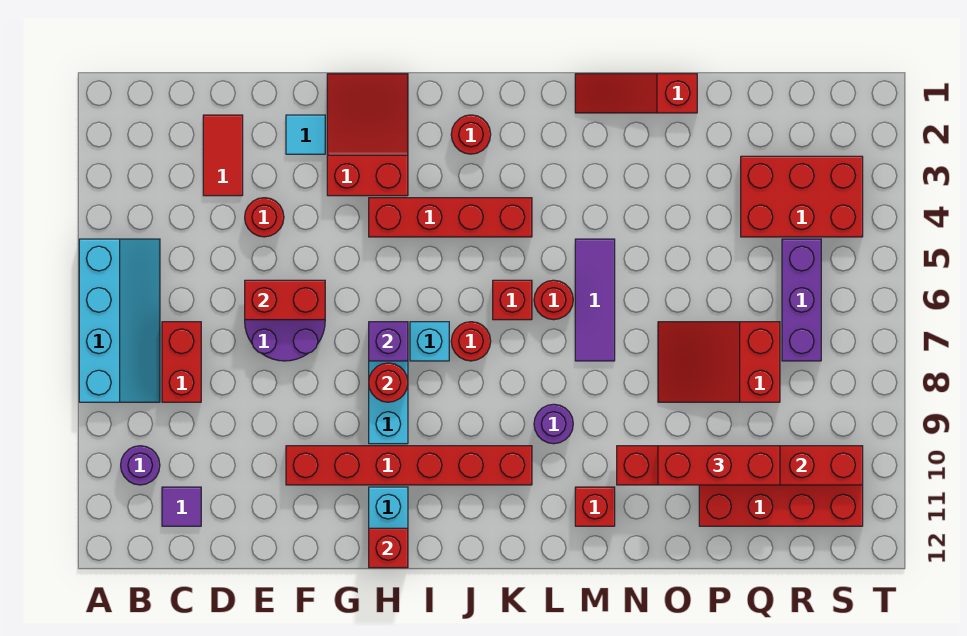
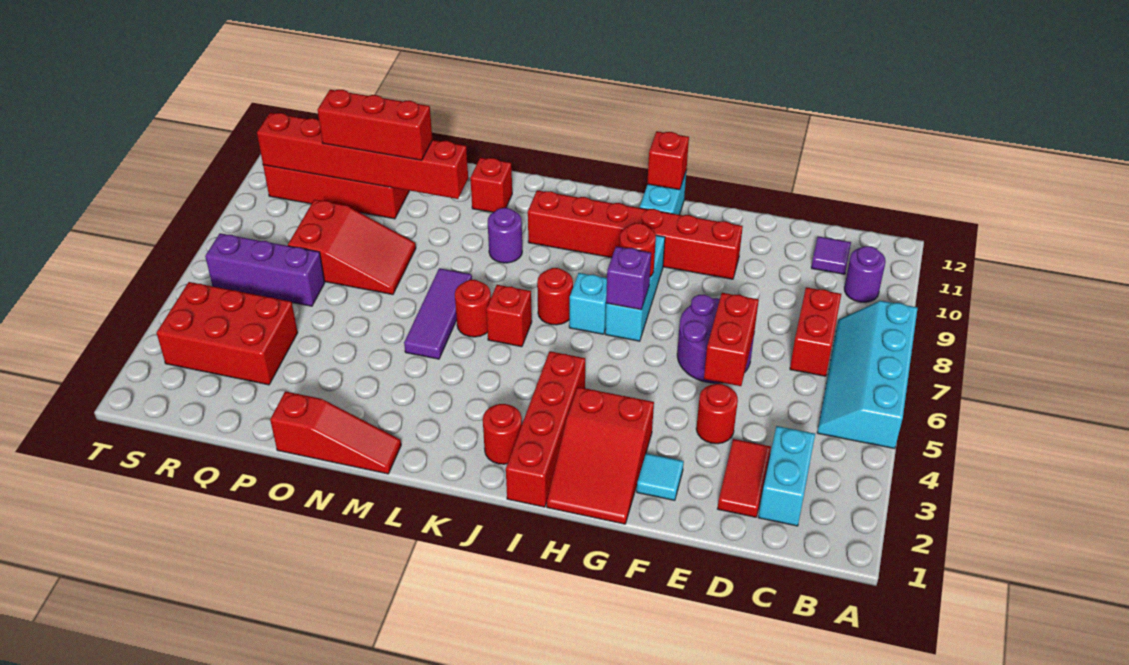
none -> cyan brick C2:C3 level 1
red brick E6:F6 level 2 -> red brick E5:E6 level 2
red brick H4:K4 level 1 -> red brick I1:I4 level 1
purple brick R5:R7 level 1 -> purple brick Q6:S6 level 1

